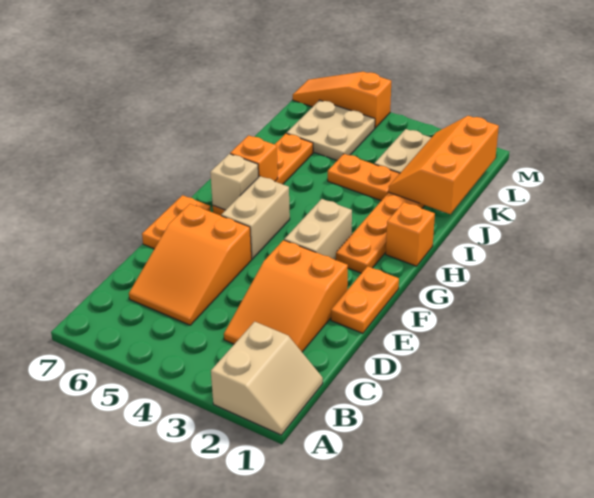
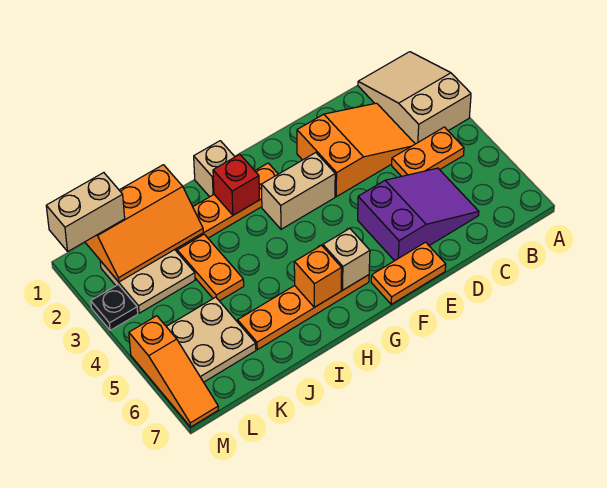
tan slope A1:B2 level 1 top 2 -> tan slope A1:B3 level 1 top 3
orange slope C5:E6 level 1 top E -> purple slope C5:E6 level 1 top E
orange plate E1:F1 level 1 -> orange plate B4:C4 level 1
tan brick F5:G5 level 1 -> tan brick L1:M1 level 3
orange brick H1 level 1 -> tan brick H1 level 1
none -> red brick H2 level 2
none -> black plate M3 level 1

